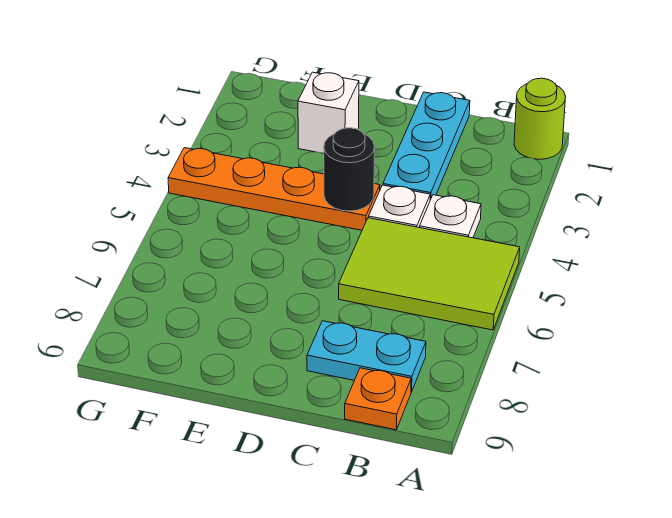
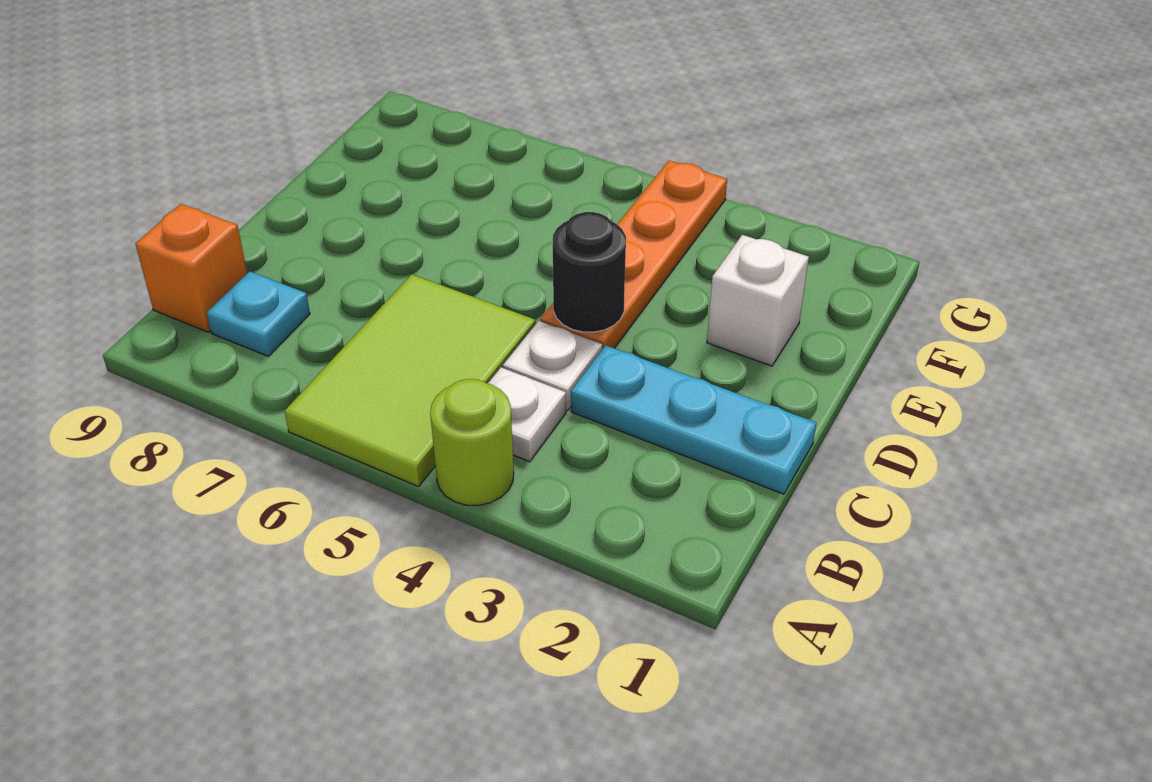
lime round brick A1 level 1 -> lime round brick A4 level 1
cyan plate B8:C8 level 1 -> cyan plate B8 level 1
orange plate B9 level 1 -> orange brick B9 level 1

